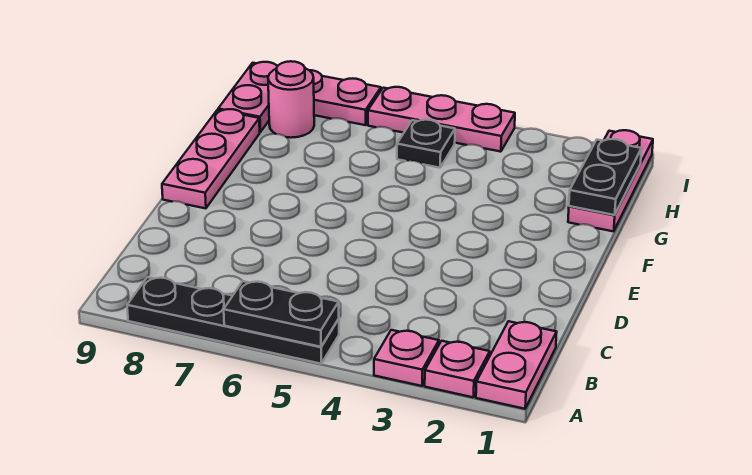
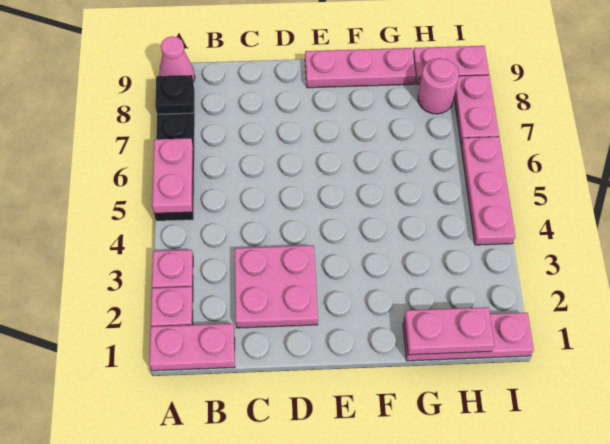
black plate A5:A6 level 2 -> pink plate A5:A6 level 2
none -> pink cone A9 level 1
none -> pink plate C2:D3 level 1
black plate G1:H1 level 2 -> pink plate G1:H1 level 2
black plate H5 level 1 -> black plate A8 level 2

